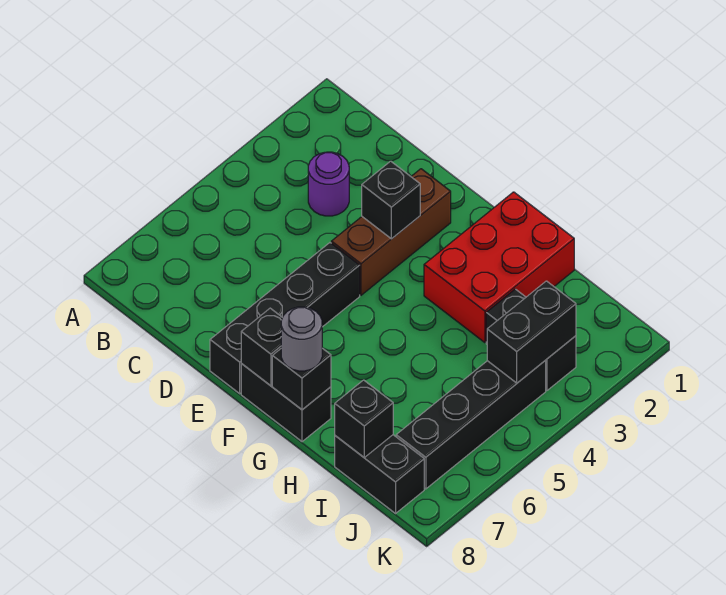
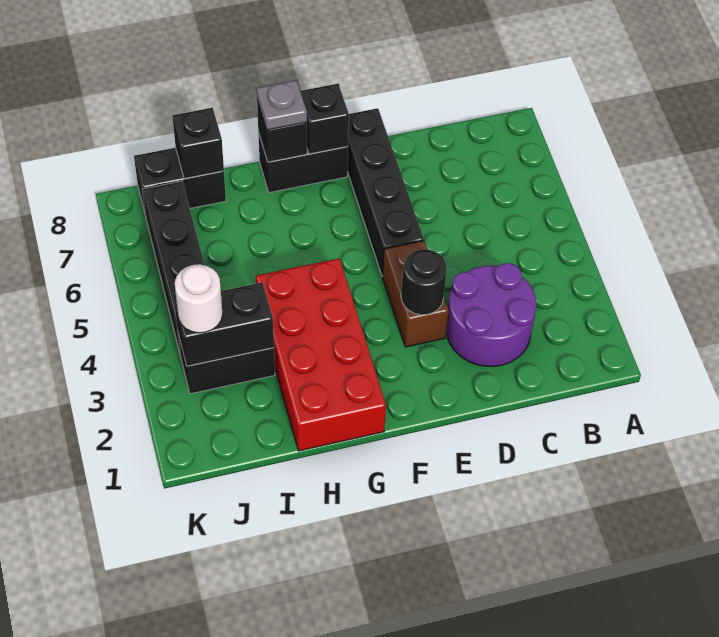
purple round brick C3 level 1 -> purple round brick C2:D3 level 1
brown brick E2:E4 level 1 -> brown brick E3:E4 level 1
black brick E3 level 2 -> black round brick E3 level 2
red brick G1:H3 level 1 -> red brick G1:H4 level 1
grey round brick G8 level 3 -> grey plate G8 level 3
black brick J3:J4 level 2 -> black brick I3:J3 level 2
none -> white round brick J3 level 3

